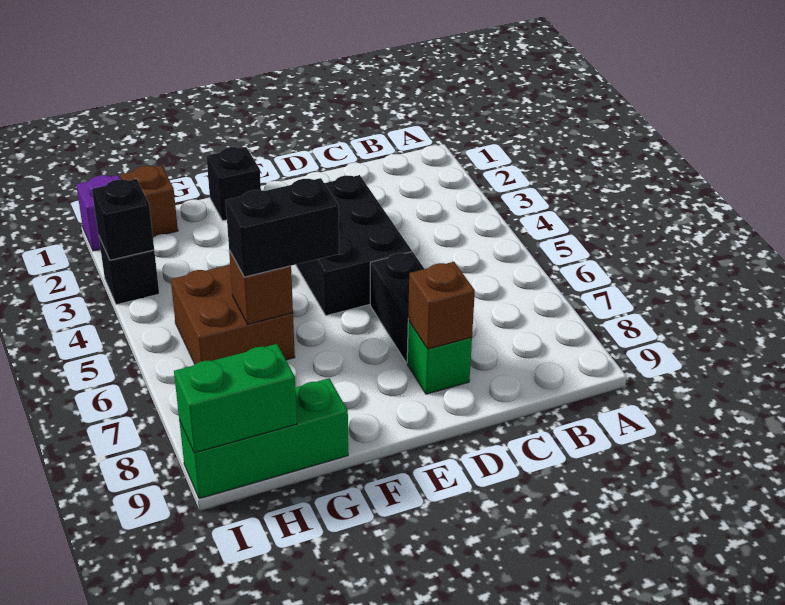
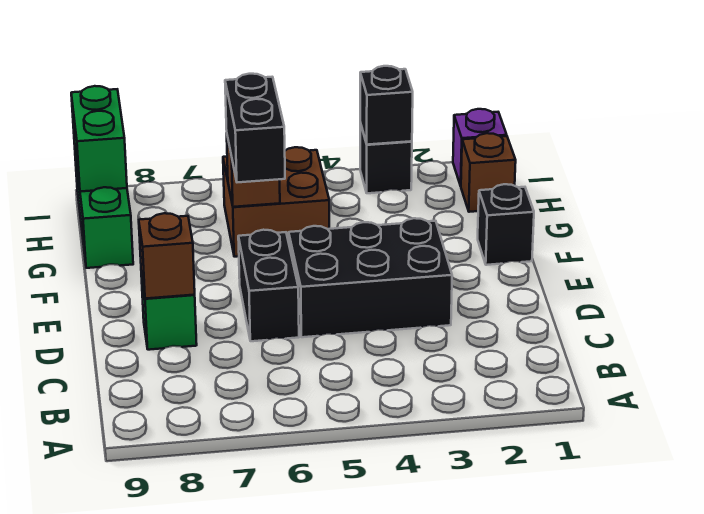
black brick D6:D7 level 1 -> black brick D6:E6 level 1

